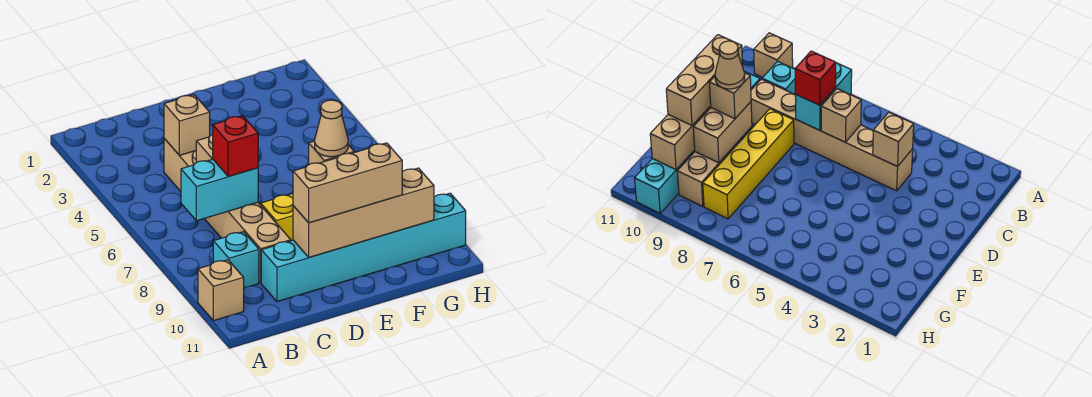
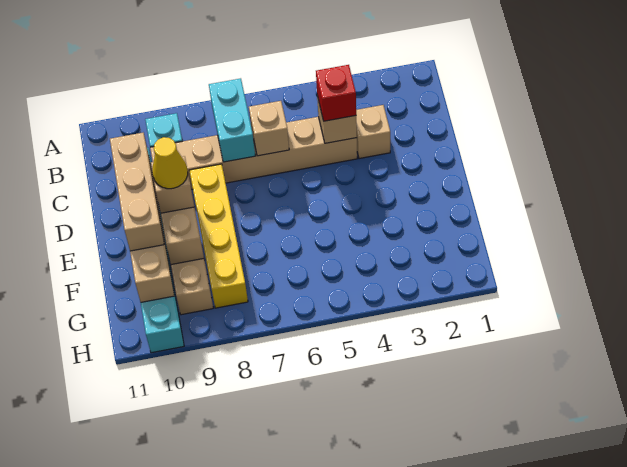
tan brick A10 level 1 -> tan brick C3 level 1
red brick C7 level 3 -> red brick C4 level 3
tan cone E9 level 4 -> yellow cone E9 level 4

